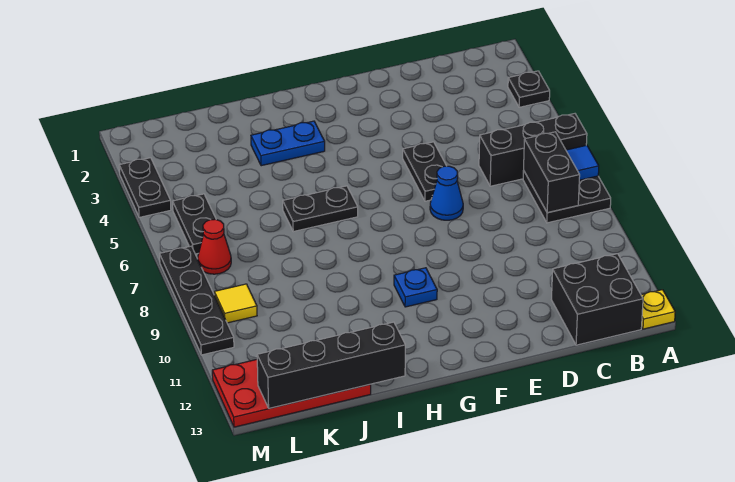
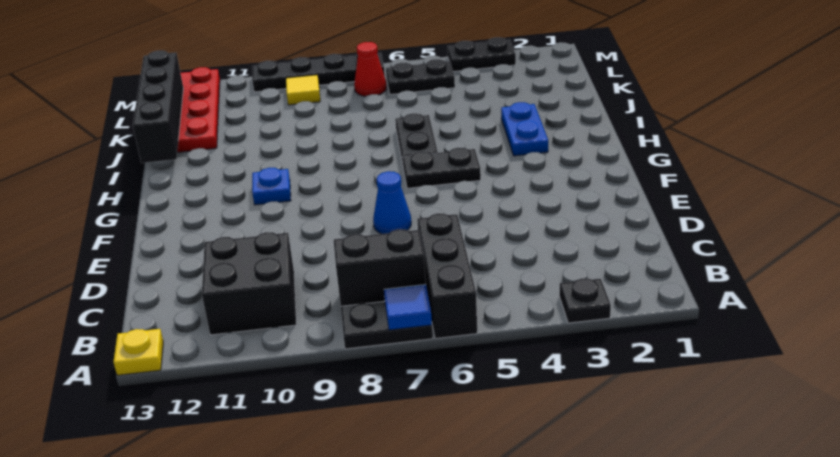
black brick B12:C13 level 1 -> black brick B10:C11 level 1
black plate E5:E6 level 1 -> black plate G5:G6 level 1

